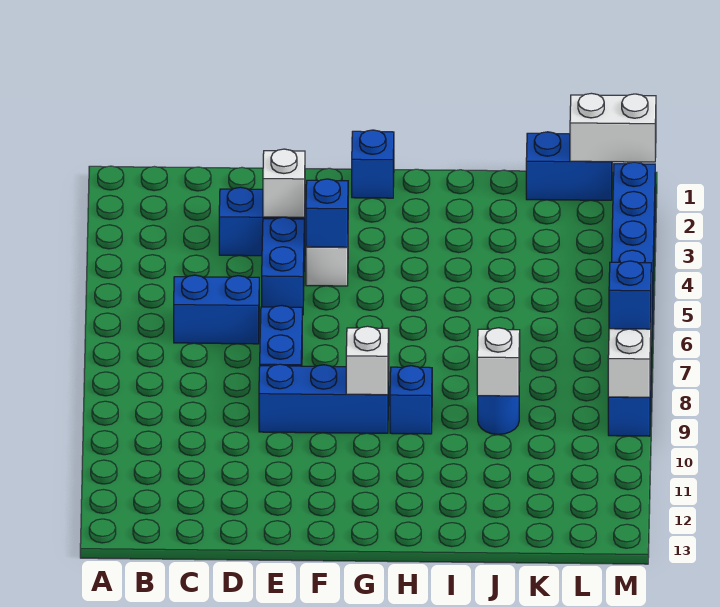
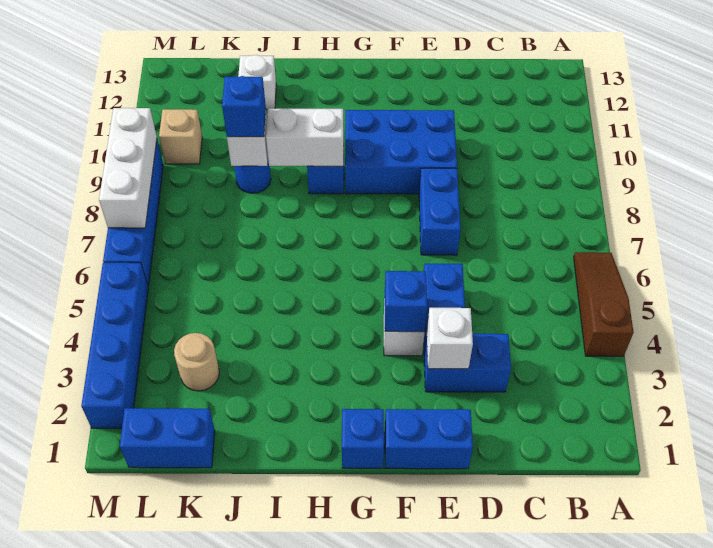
none -> brown slope A4:A6 level 1 top 4
blue brick C6:D6 level 1 -> blue brick E1:F1 level 1
blue brick E9:G9 level 1 -> blue brick E9:G10 level 1
white brick G9 level 2 -> white brick J12 level 1
none -> tan round brick K3 level 1
white brick L1:M1 level 2 -> white brick H9:I9 level 2
none -> tan brick L10 level 1
blue brick M8 level 3 -> blue brick J9 level 3

